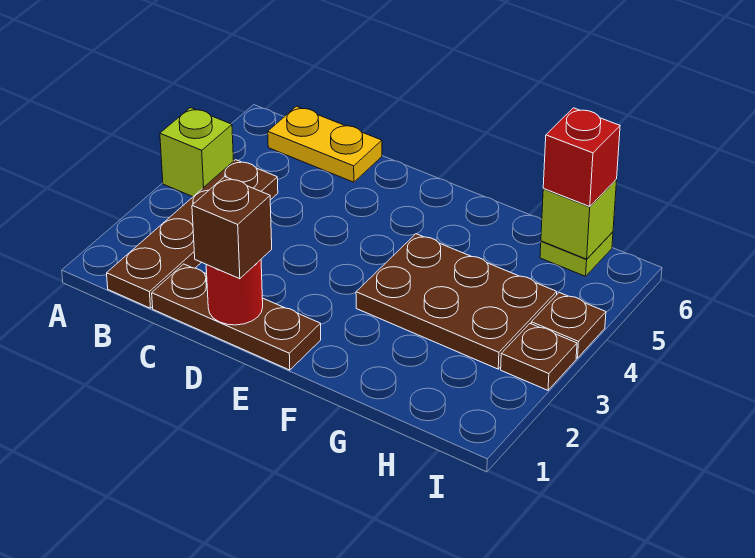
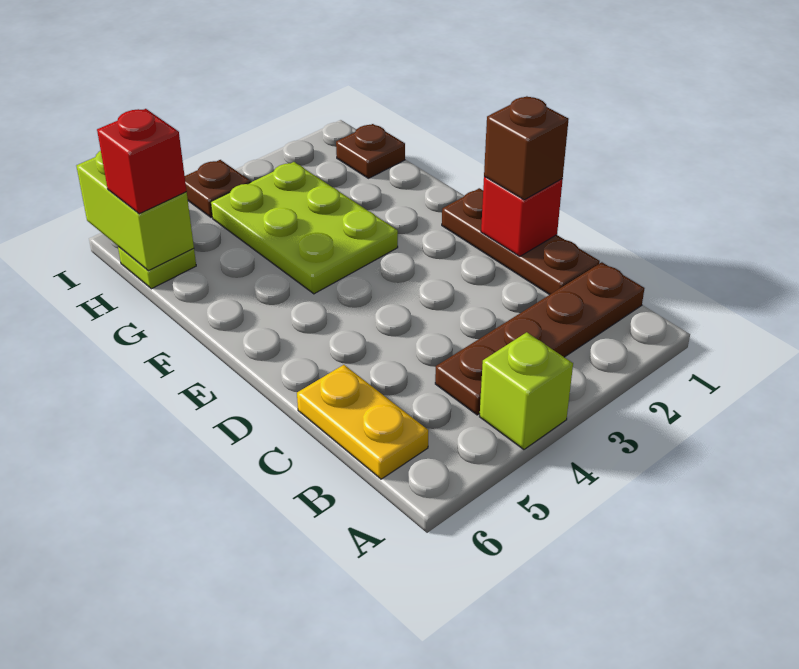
red round brick D1 level 2 -> red brick D1 level 2
brown plate F3:H4 level 1 -> lime plate F3:H4 level 1
lime brick H6 level 2 -> lime brick H6:I6 level 2
brown plate I3 level 1 -> brown plate H1 level 1

